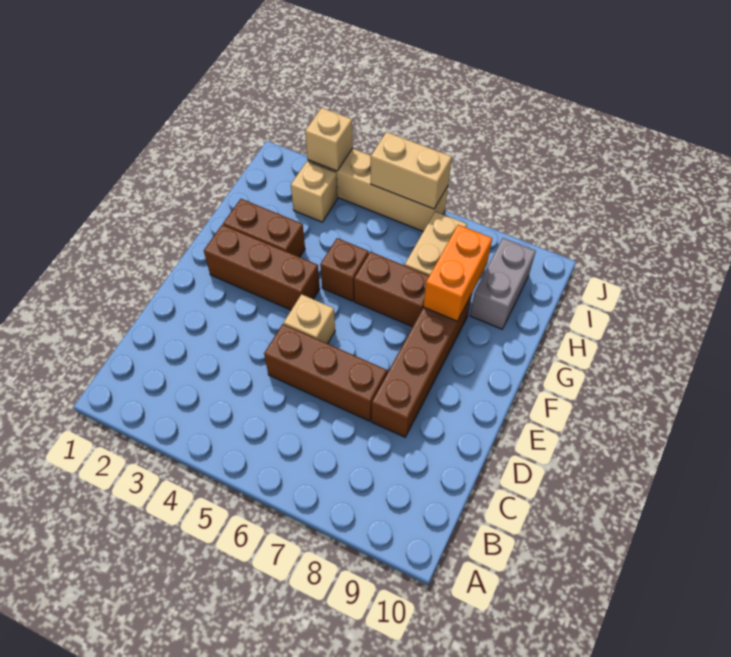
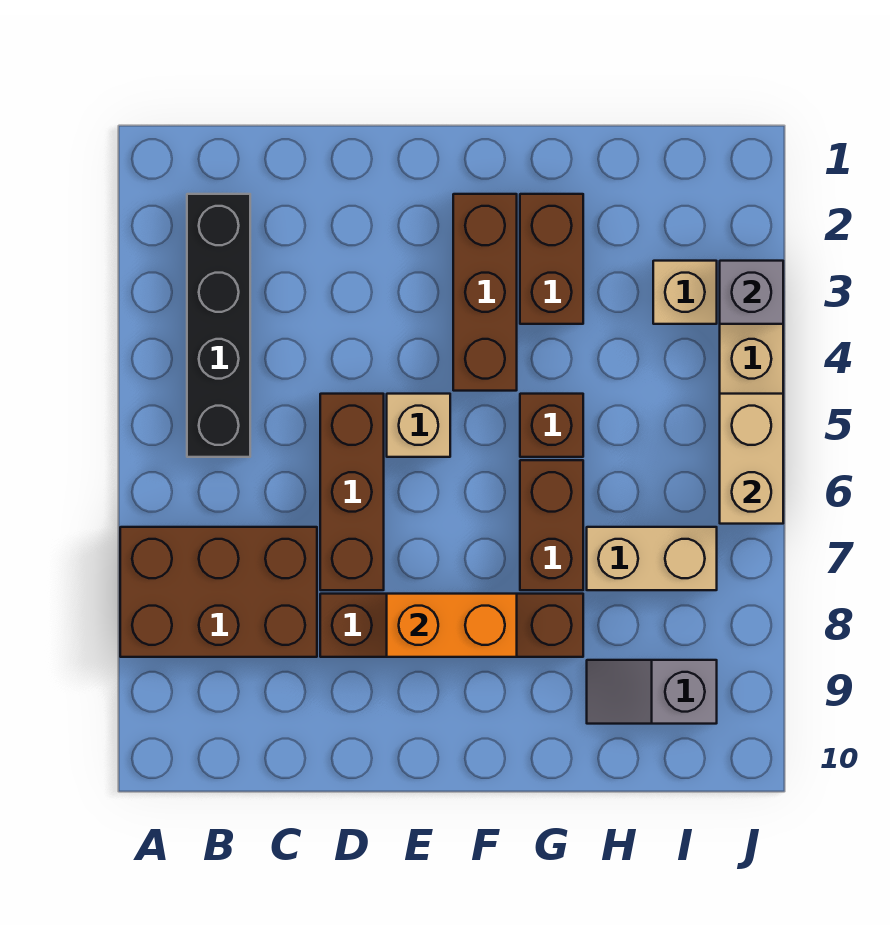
none -> brown brick A7:C8 level 1
none -> black brick B2:B5 level 1
orange brick G8:H8 level 2 -> orange brick E8:F8 level 2
grey brick H9:I9 level 1 -> grey slope H9:I9 level 1 top I
tan brick J3 level 2 -> grey brick J3 level 2

